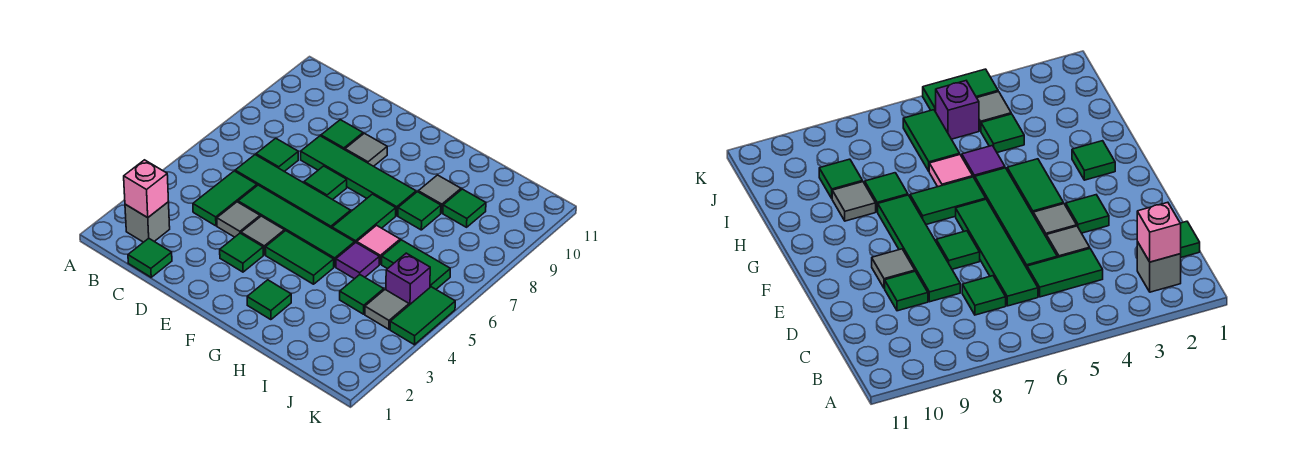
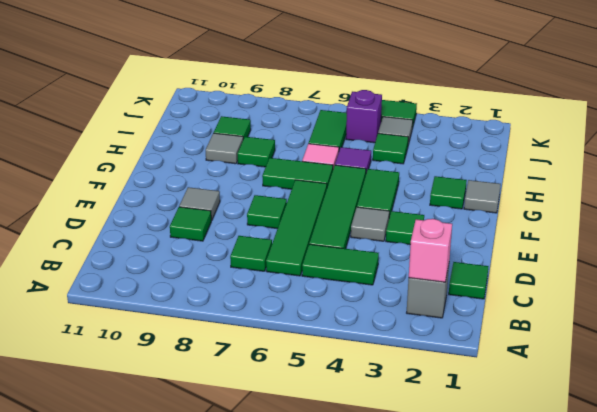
grey tile D4 level 1 -> grey tile G1 level 1
green tile D8:G8 level 1 -> none

